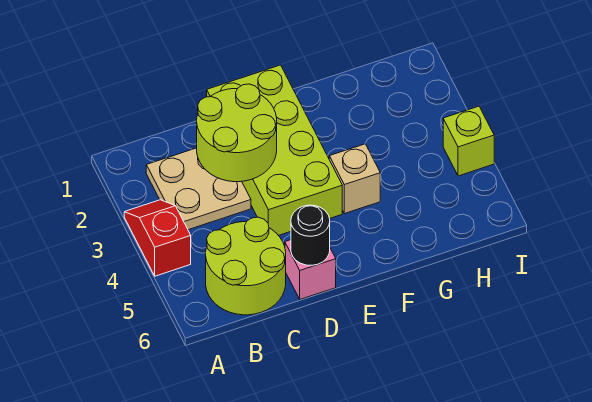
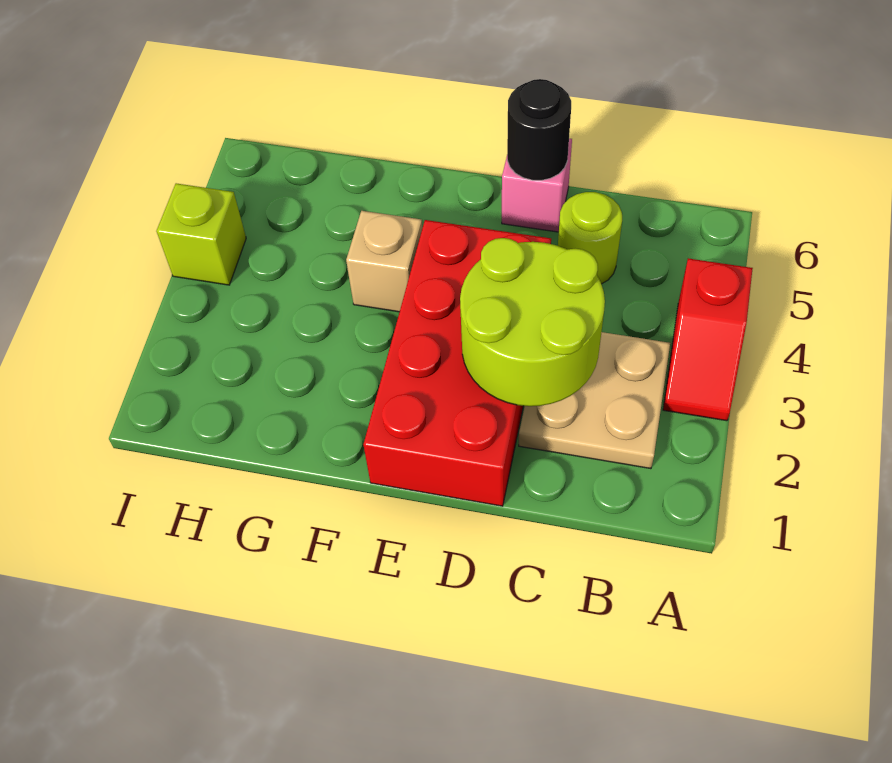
lime round brick B5:C6 level 1 -> lime round brick C5 level 1
lime brick D1:E4 level 1 -> red brick D1:E4 level 1

